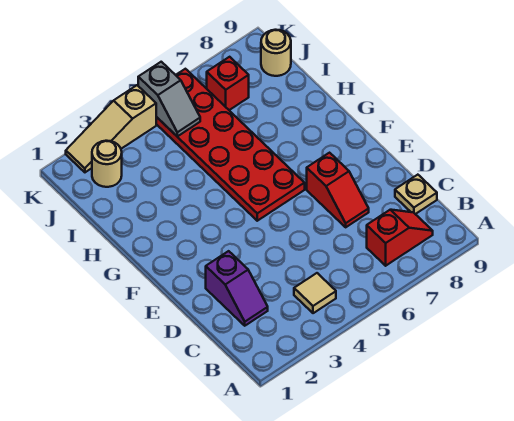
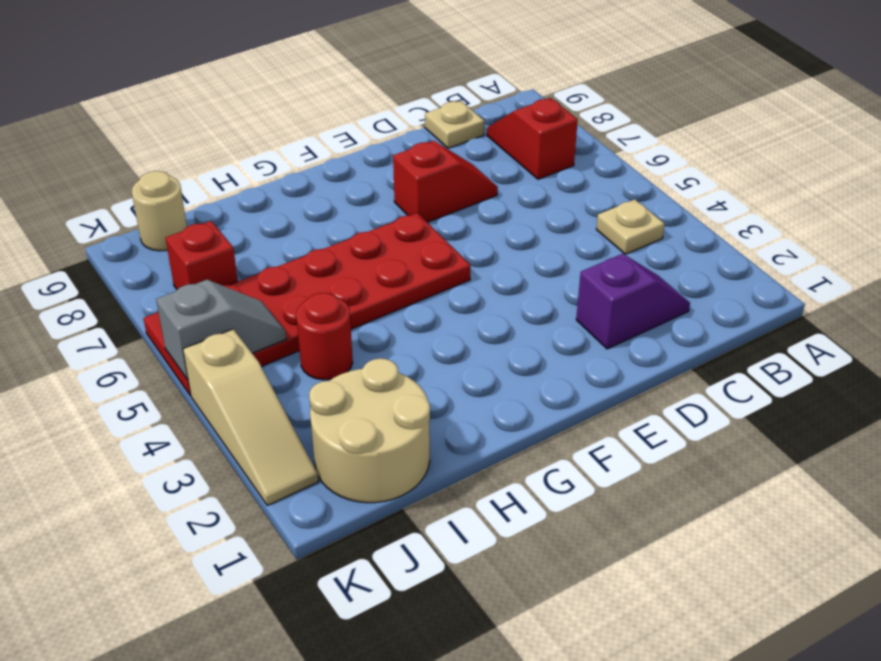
tan tile B4 level 1 -> tan plate B4 level 1
none -> red round brick I4 level 1
tan round brick J2 level 1 -> tan round brick I1:J2 level 1

